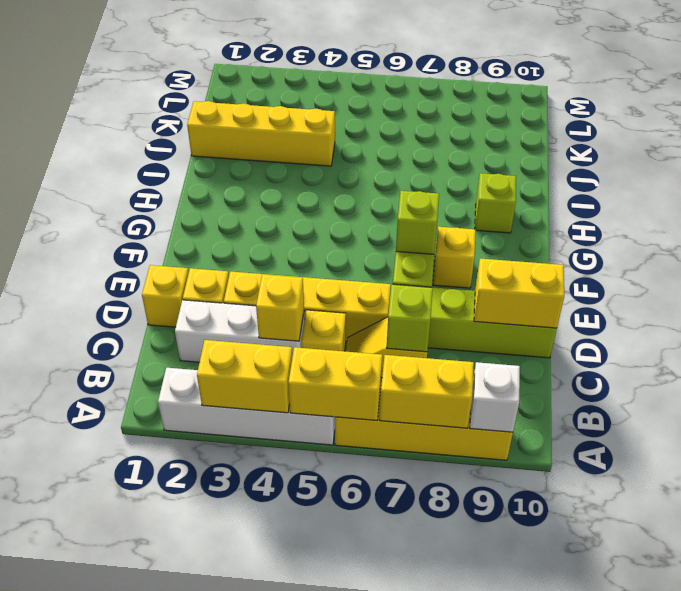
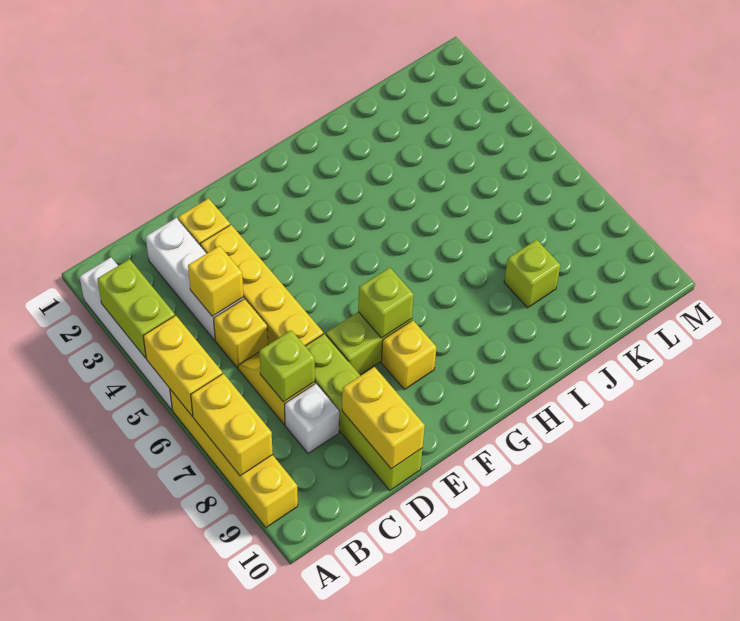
yellow brick A3:A4 level 2 -> lime brick A3:A4 level 2
white brick A9 level 2 -> white brick C8 level 1
yellow brick D1 level 1 -> none
lime brick H9 level 1 -> lime brick J8 level 1
yellow brick J1:J4 level 1 -> none

